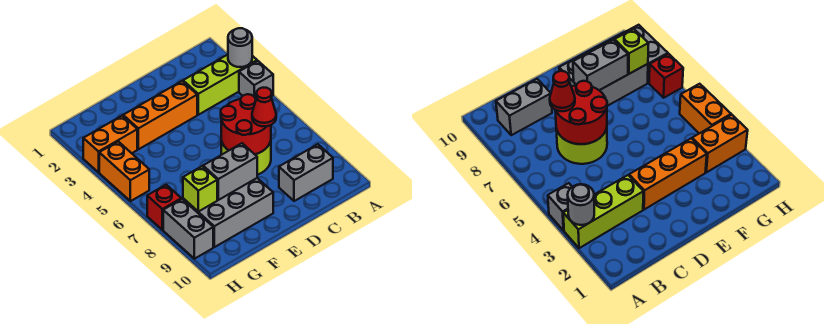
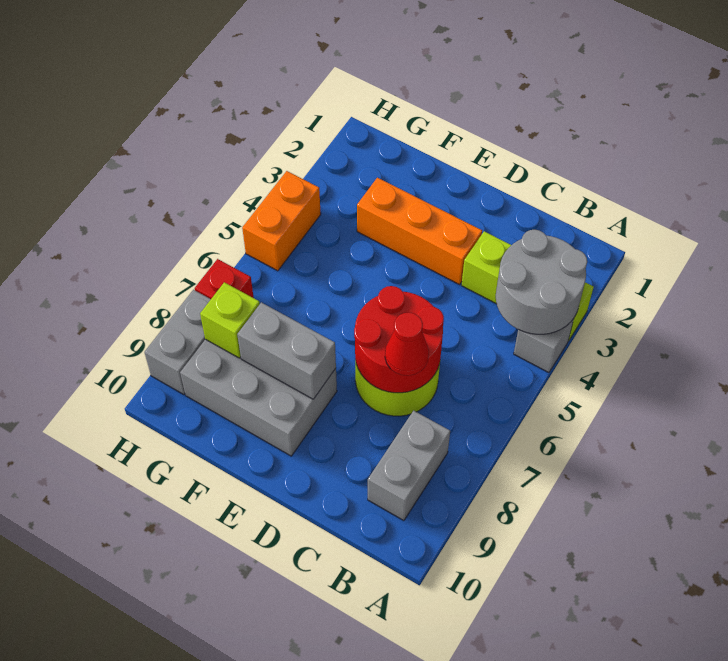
grey round brick A3 level 2 -> grey round brick A3:B4 level 2
grey brick B9:C9 level 1 -> grey brick B8:B9 level 1
orange brick G3:H3 level 1 -> none

